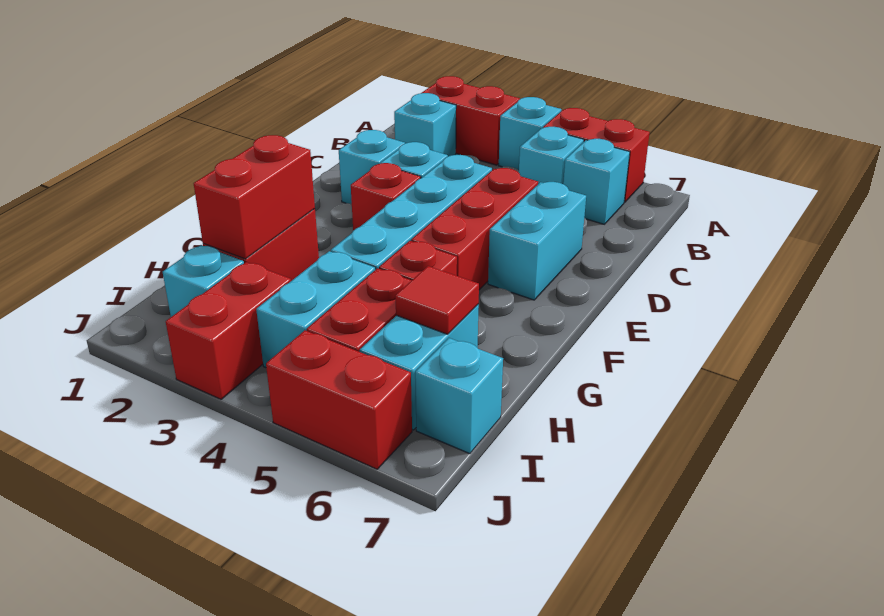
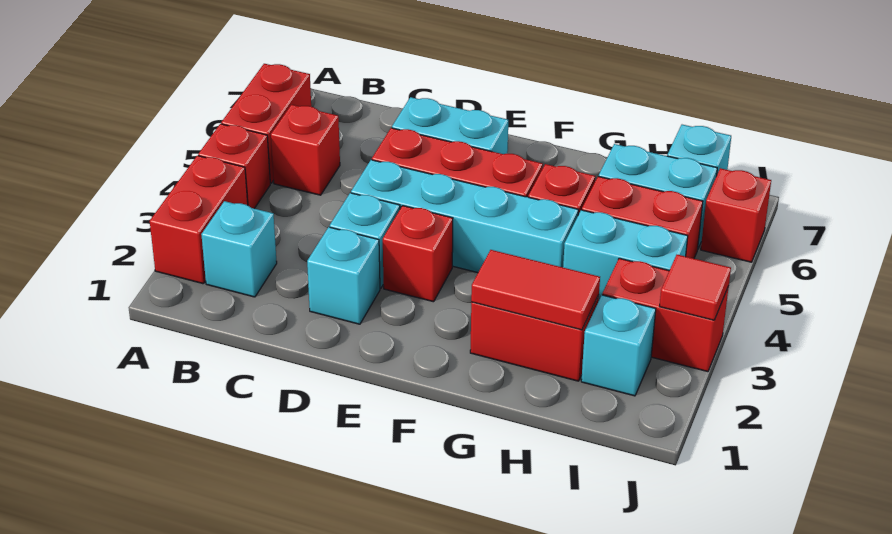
cyan brick A4 level 1 -> red brick A4 level 1
cyan brick B5 level 1 -> red brick B5 level 1
cyan brick B6 level 1 -> none
red brick G2:H2 level 2 -> red tile G2:H2 level 2
red tile H6 level 2 -> red tile J3 level 2
red brick J5:J6 level 1 -> red brick J6 level 1

